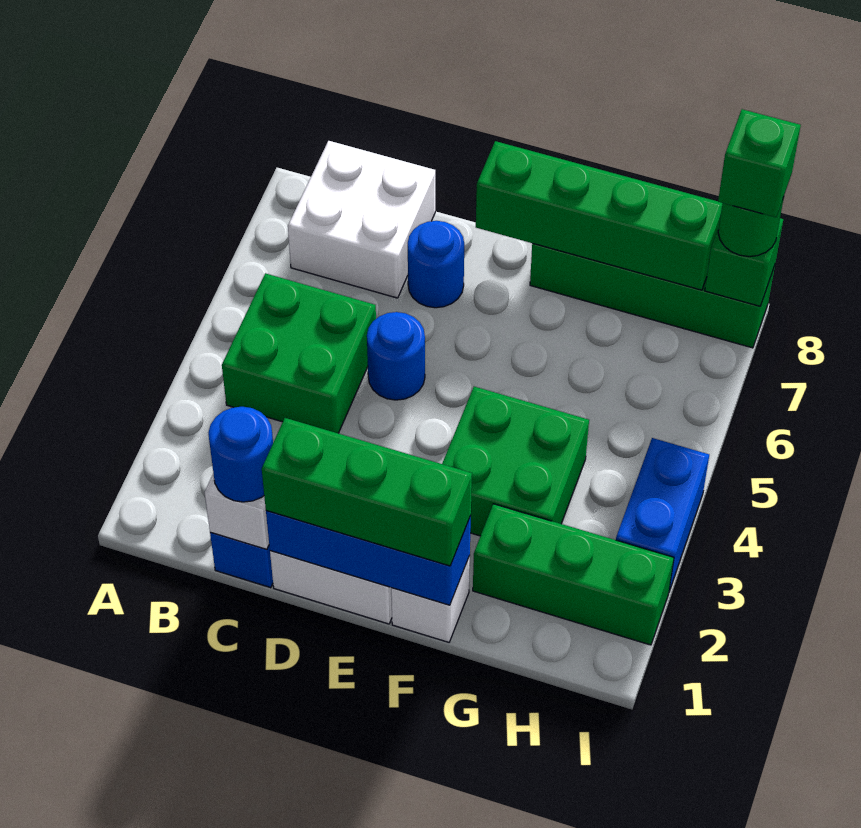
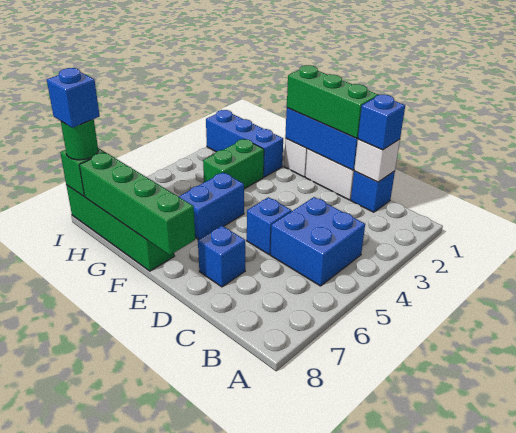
green brick B4:C5 level 1 -> blue brick B4:C5 level 1
white brick B7:C8 level 1 -> none
blue round brick C1 level 3 -> blue brick C1 level 3
blue round brick D5 level 1 -> blue brick D5 level 1
blue round brick D7 level 1 -> blue brick D7 level 1
green brick F3:G4 level 1 -> green brick G3:G4 level 1
green brick G2:I2 level 1 -> blue brick G2:I2 level 1
blue brick I3:I4 level 1 -> blue brick F5:F6 level 1
green brick I8 level 4 -> blue brick I8 level 4

